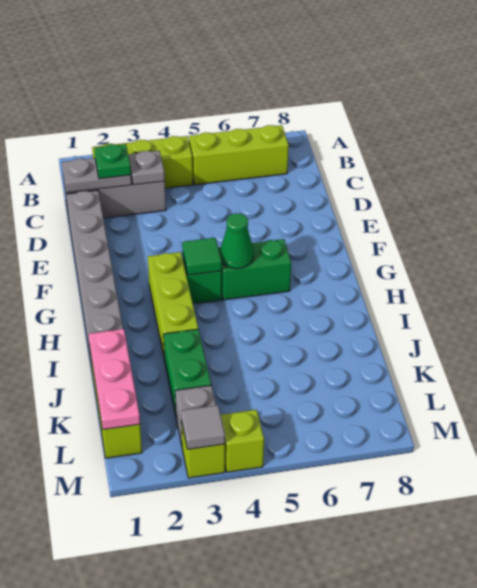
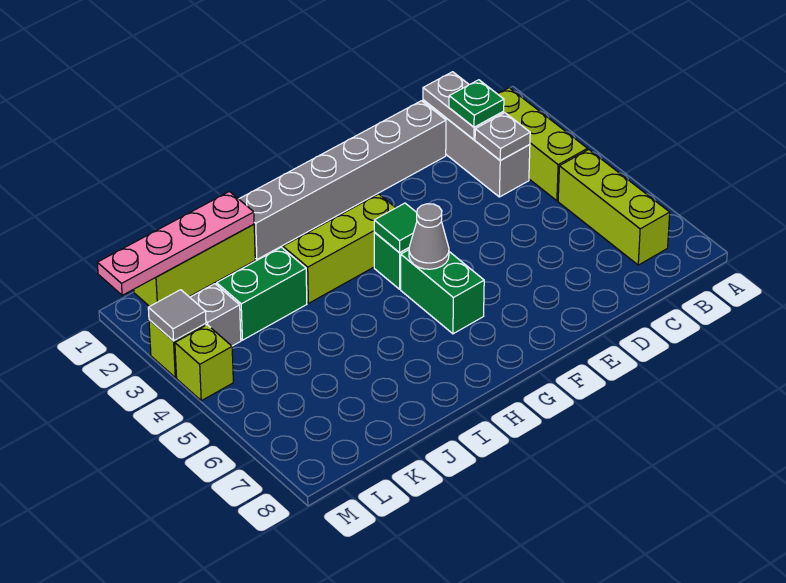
green cone G5 level 2 -> grey cone G5 level 2
pink plate J1:L1 level 2 -> pink plate J1:M1 level 2

